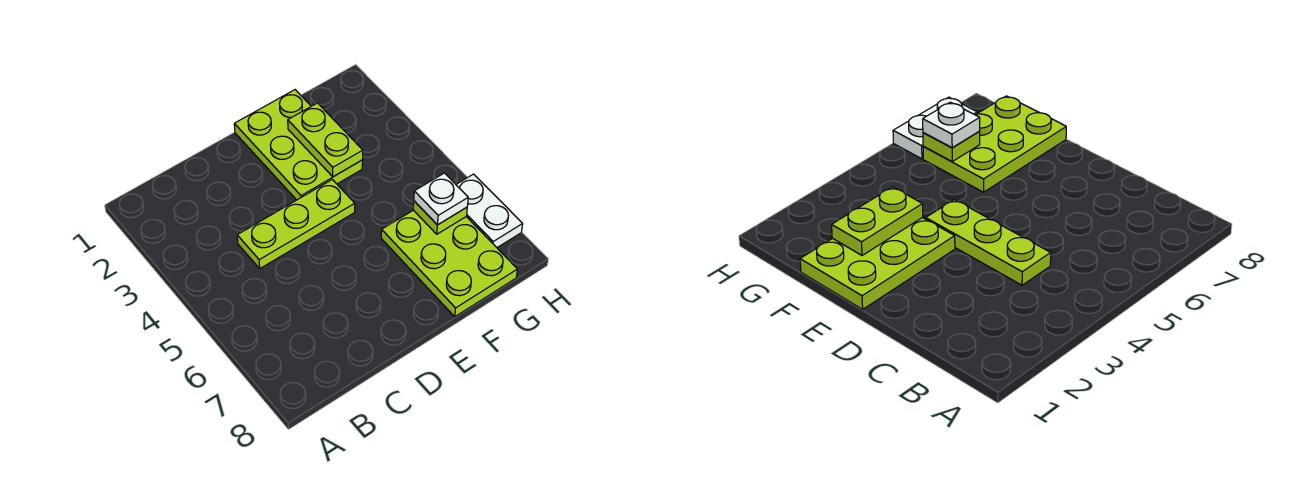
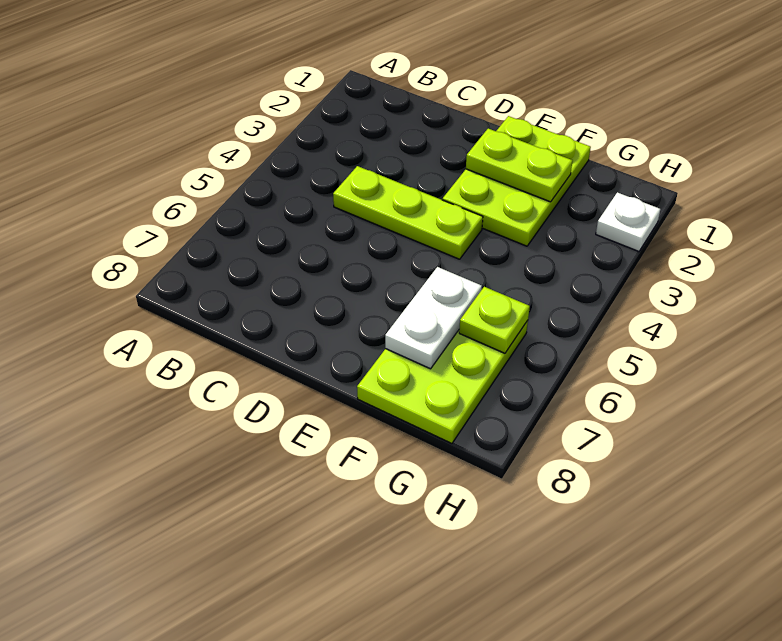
lime plate F2:F3 level 2 -> lime plate E2:F2 level 2
white plate G6 level 3 -> white plate H2 level 1
white plate H6:H7 level 1 -> white plate F6:F7 level 2

